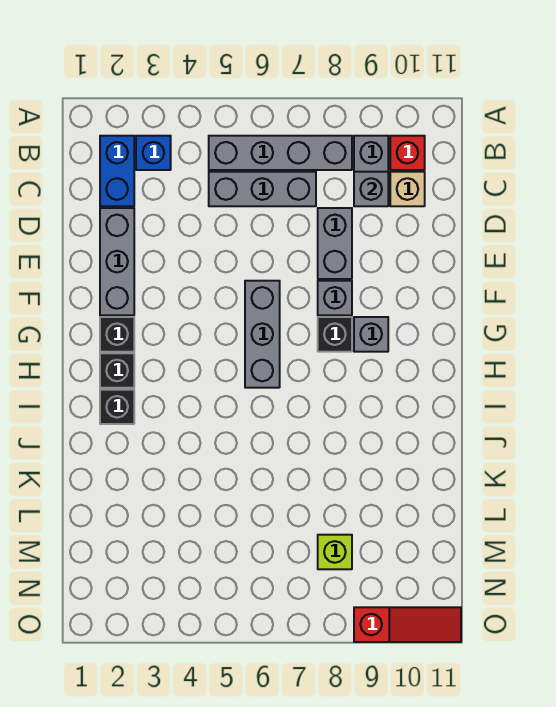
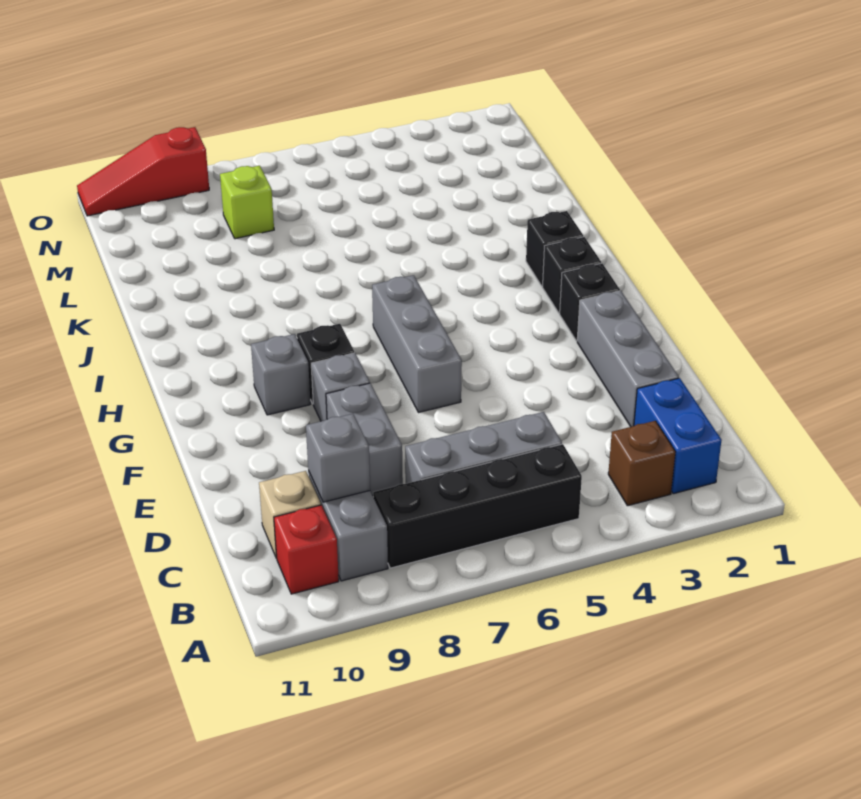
blue brick B3 level 1 -> brown brick B3 level 1
grey brick B5:B8 level 1 -> black brick B5:B8 level 1

